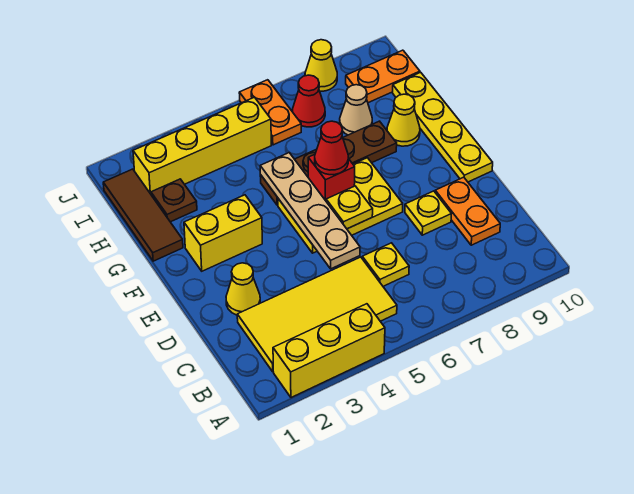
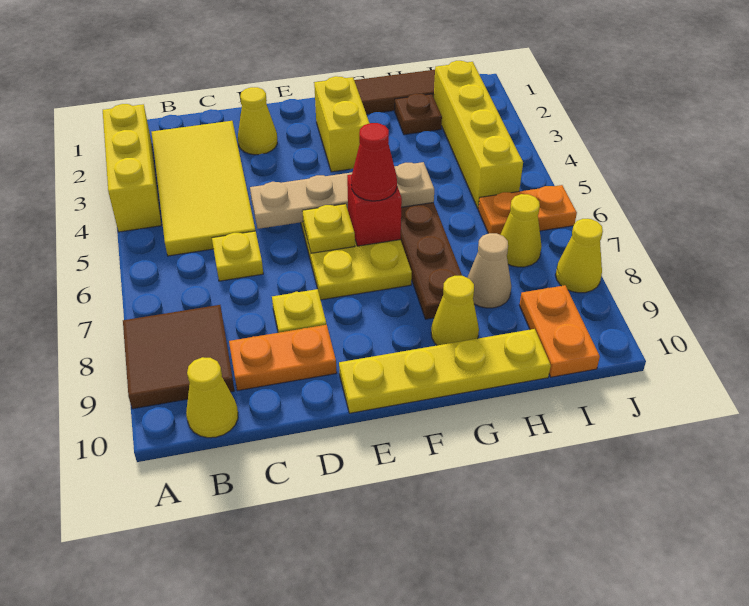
none -> brown tile A8:B9 level 1
none -> yellow cone B10 level 1
red cone I7 level 1 -> yellow cone I7 level 1

